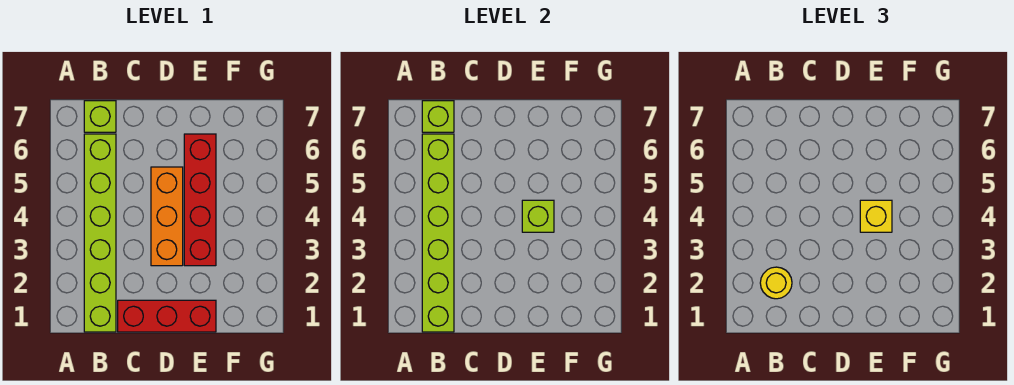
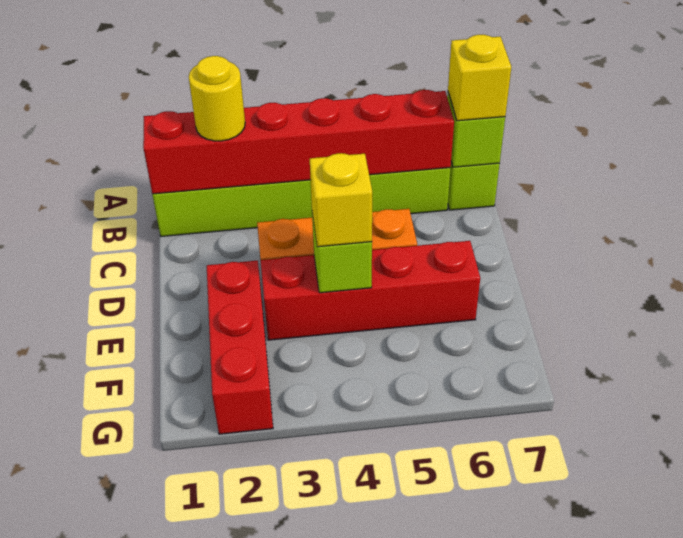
lime brick B1:B6 level 2 -> red brick B1:B6 level 2
none -> yellow brick B7 level 3
red brick C1:E1 level 1 -> red brick E2:G2 level 1

